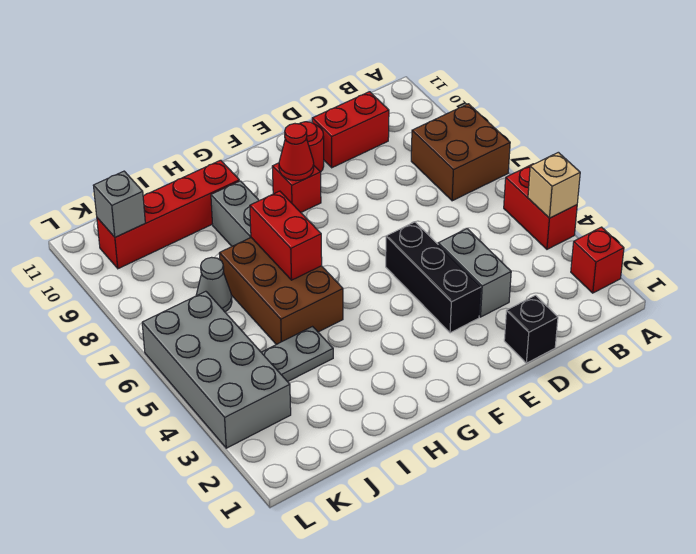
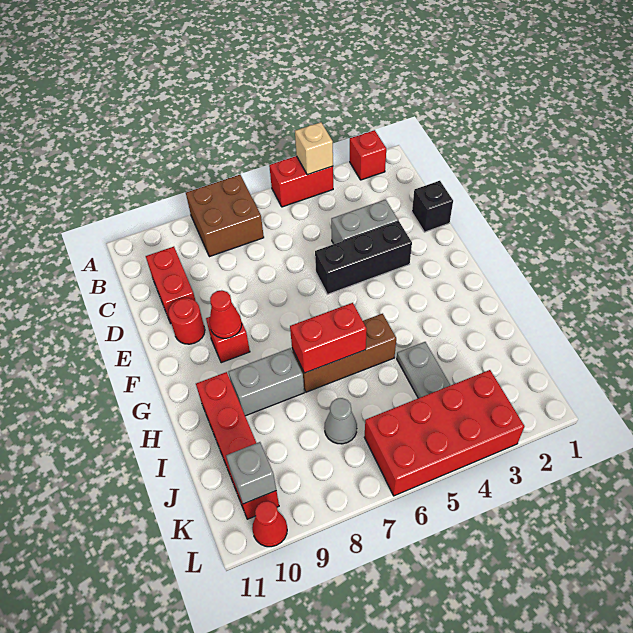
brown brick H5:I7 level 1 -> brown brick H5:H7 level 1
grey brick K3:L6 level 1 -> red brick K3:L6 level 1
none -> red cone L10 level 1

